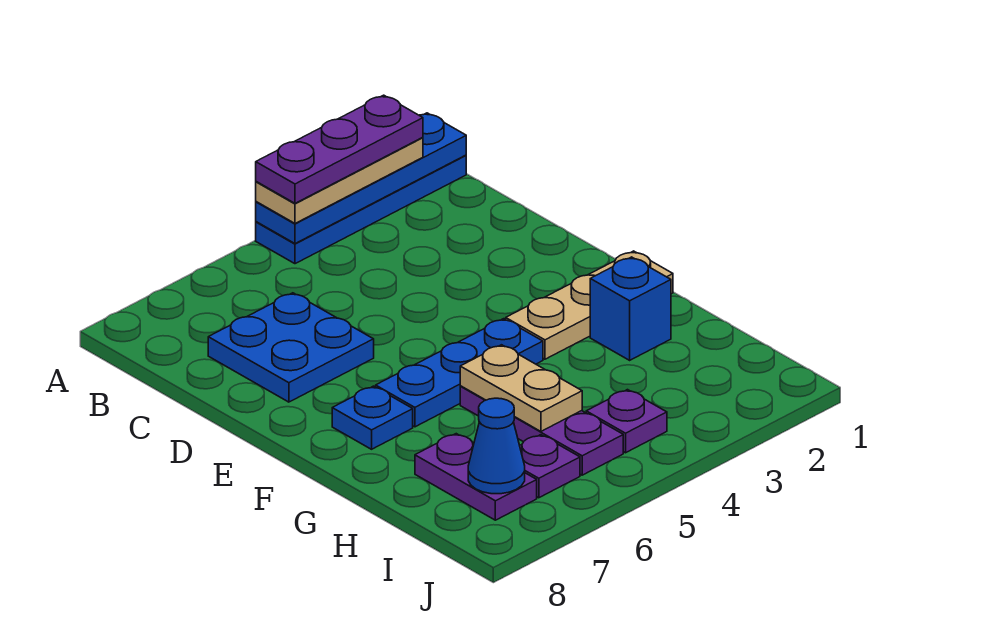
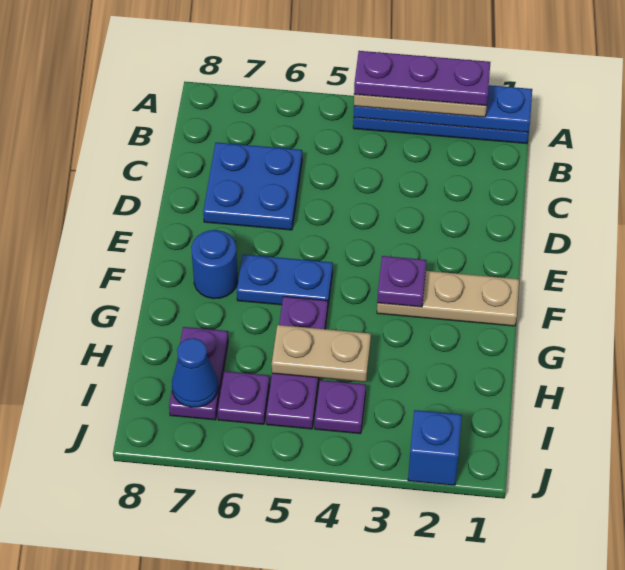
none -> purple plate F3 level 2
blue plate F4:F6 level 1 -> blue plate F5:F6 level 1
blue plate F7 level 1 -> blue round brick F7 level 1
blue brick G2 level 1 -> blue brick J2 level 1
tan plate G5:H5 level 2 -> tan plate H4:H5 level 2

